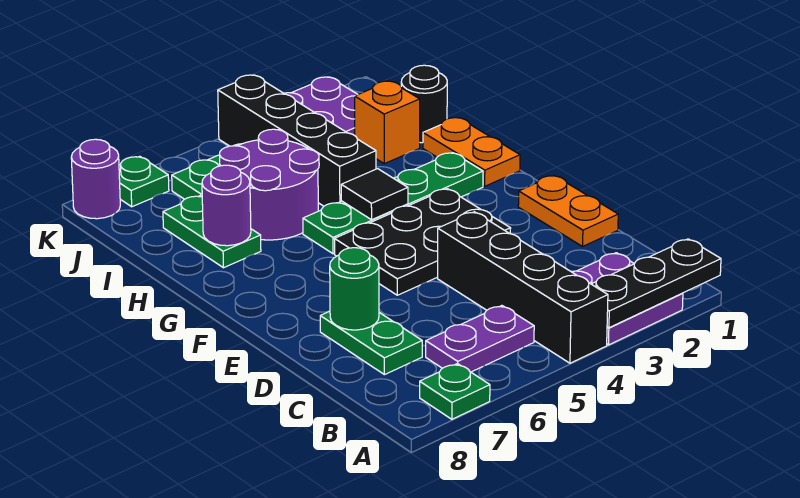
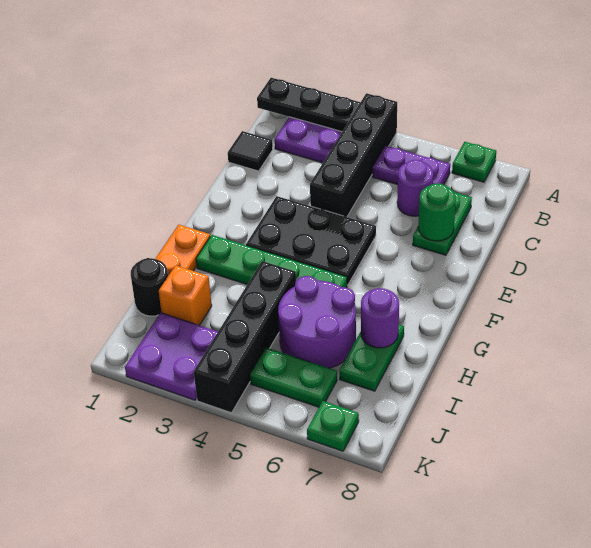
orange plate D1:E1 level 1 -> none
black tile G4 level 2 -> black tile C1 level 1
purple round brick K8 level 1 -> purple round brick C6 level 1

